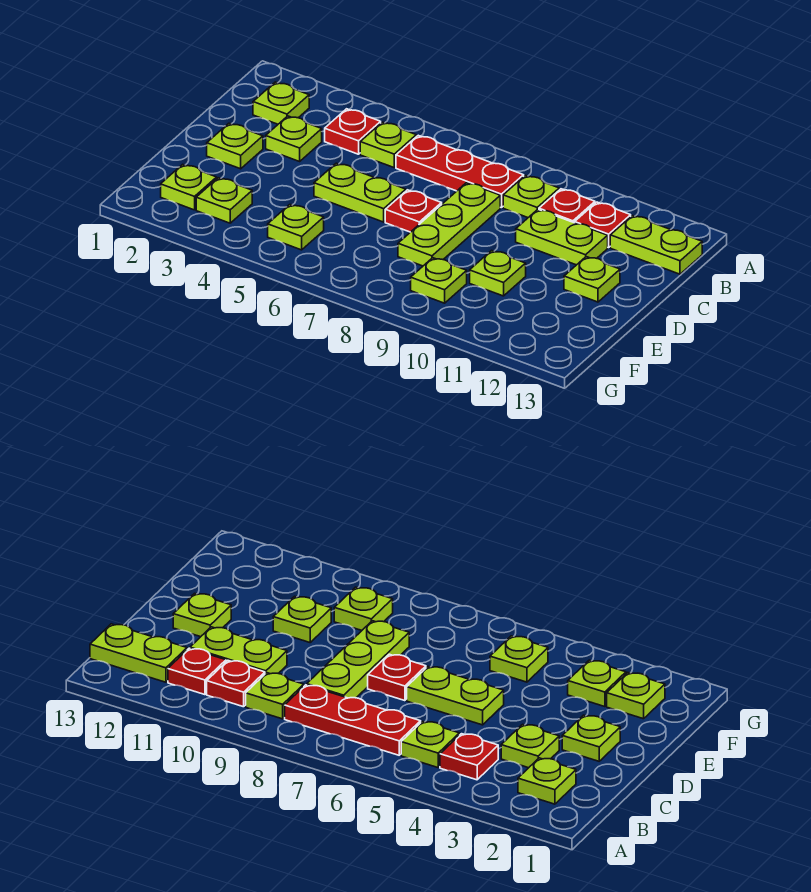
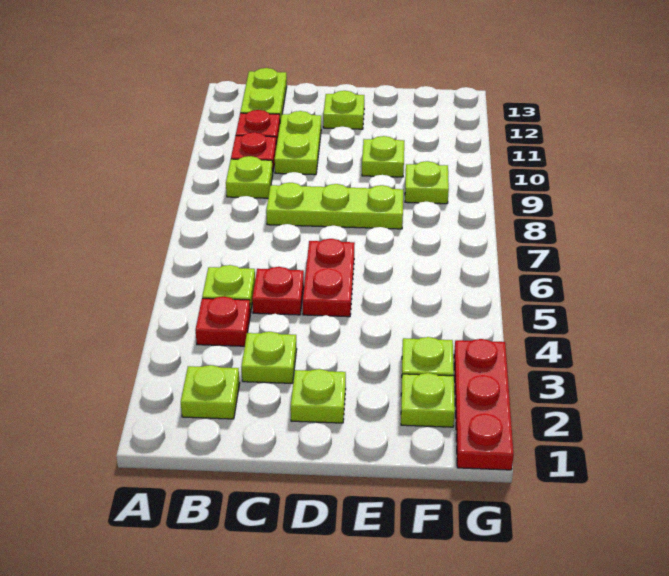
red plate B6:B8 level 1 -> red plate G1:G3 level 1
lime plate D5:D6 level 1 -> red plate D5:D6 level 1
red plate D7 level 1 -> red plate C5 level 1
lime plate F5 level 1 -> none

